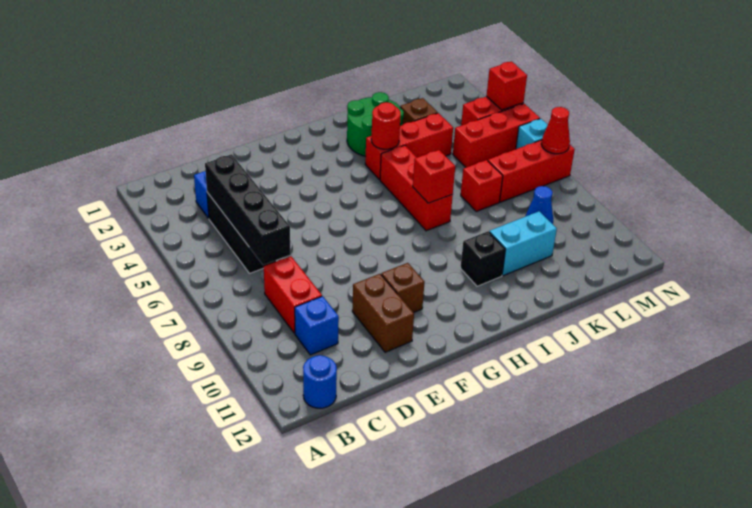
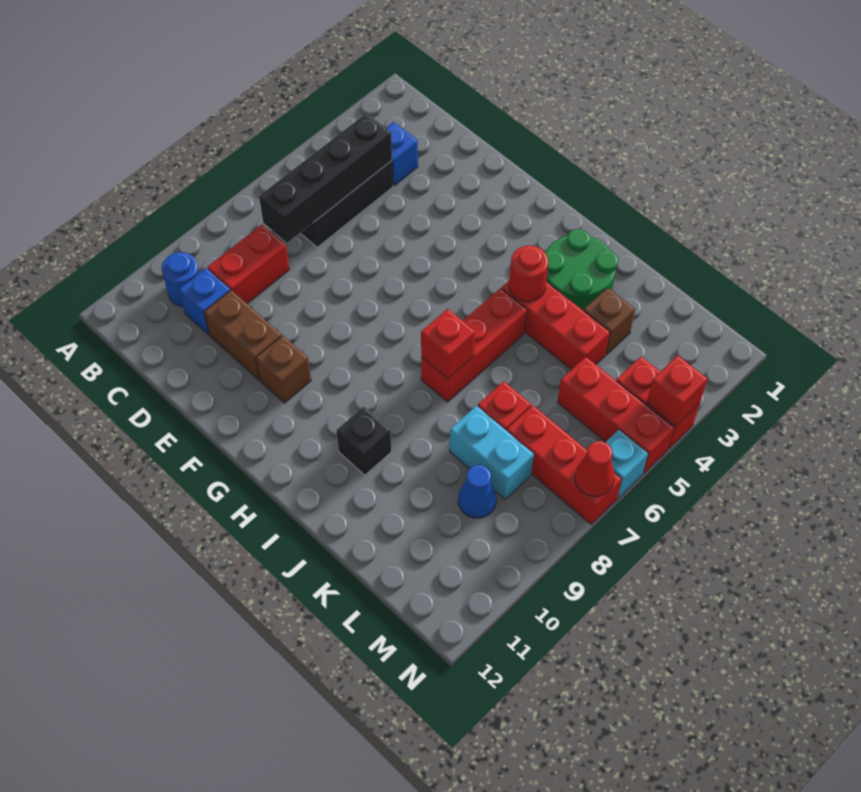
blue round brick B12 level 1 -> blue round brick B10 level 1
brown brick E10:E11 level 1 -> brown brick D10:E10 level 1
cyan brick J10:K10 level 1 -> cyan brick K8:L8 level 1

